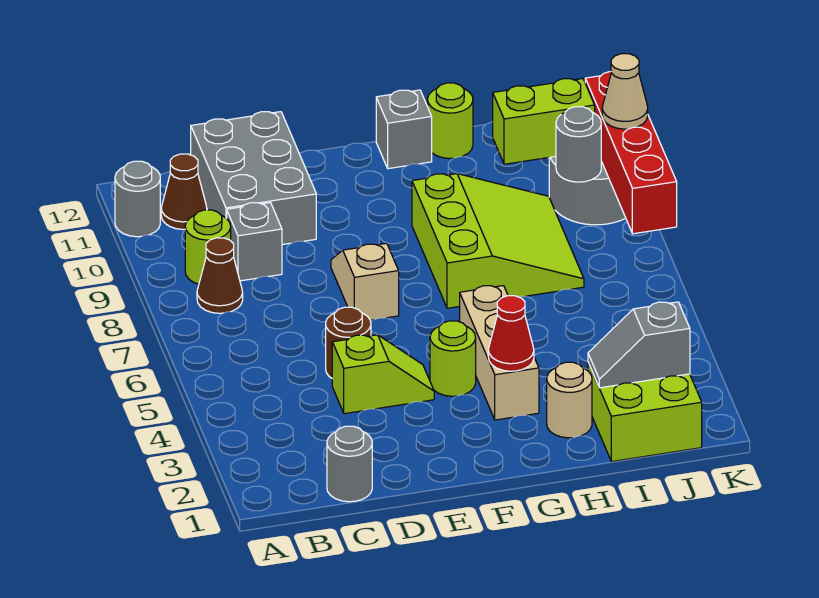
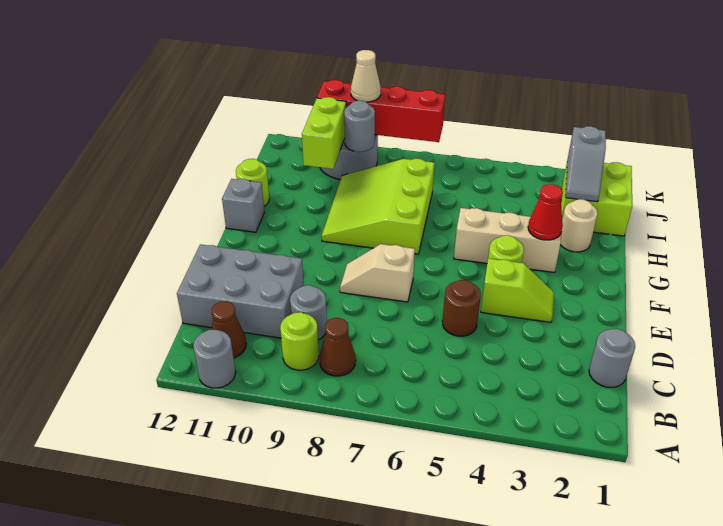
grey brick C9 level 1 -> grey round brick C9 level 1
lime slope D4:E4 level 1 top D -> lime slope E3:E4 level 1 top 4
lime slope G7:I9 level 1 top G -> lime slope G7:I9 level 1 top 7

